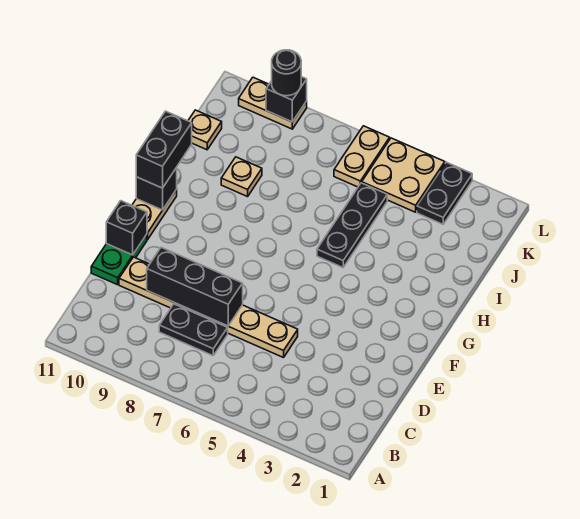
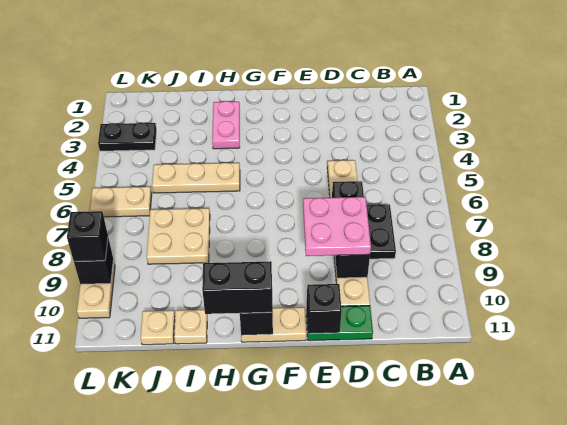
none -> pink plate D8:E9 level 3
none -> pink plate H2:H3 level 1
black plate H5:J5 level 1 -> tan plate H5:J5 level 1
tan plate I9 level 1 -> tan plate I11 level 1
tan plate K4:L5 level 1 -> tan plate I7:J8 level 1
black round brick L9 level 3 -> black brick L9 level 3

